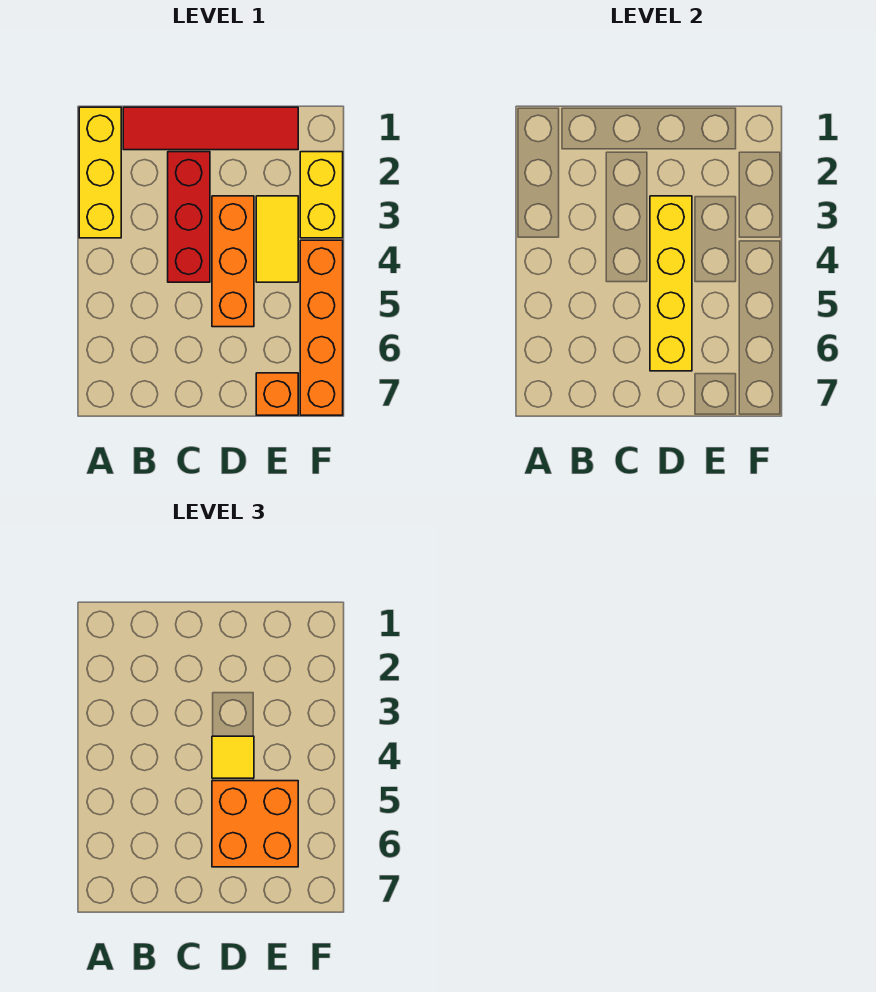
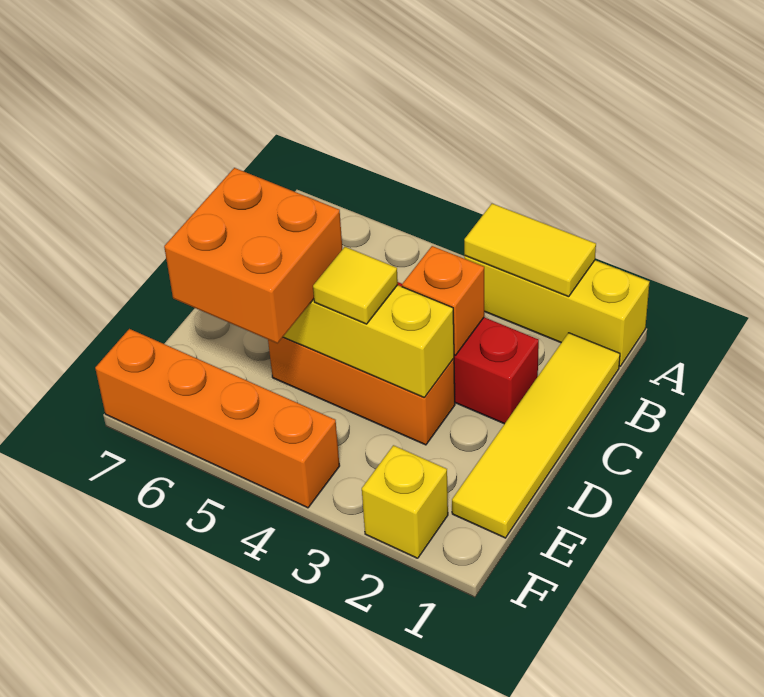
red tile B1:E1 level 1 -> yellow tile B1:E1 level 1
yellow tile E3:E4 level 1 -> yellow tile A2:A3 level 2
orange brick E7 level 1 -> orange brick C3 level 2
yellow brick F2:F3 level 1 -> yellow brick F2 level 1

